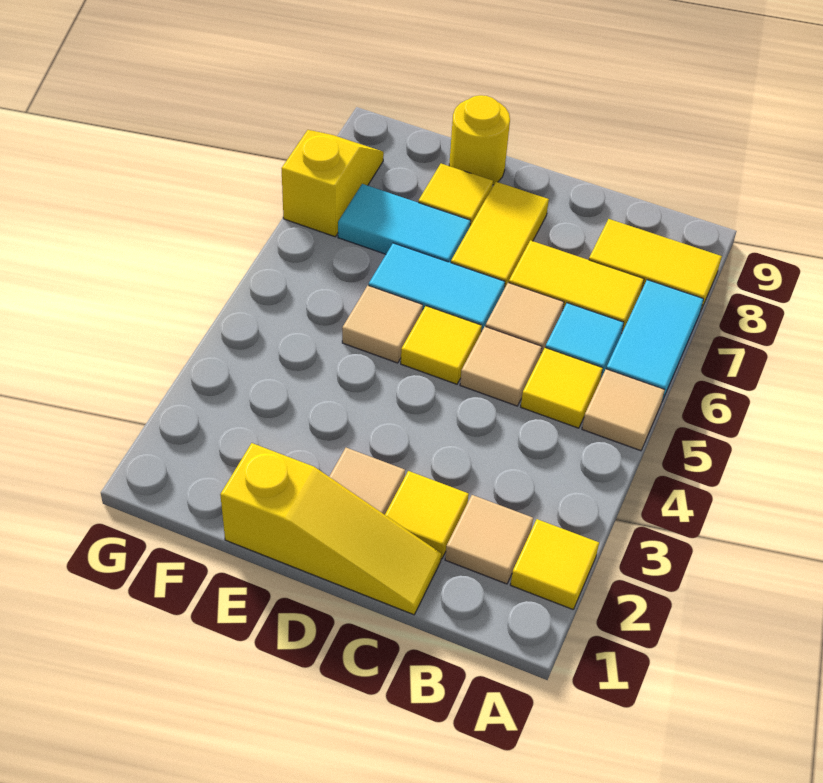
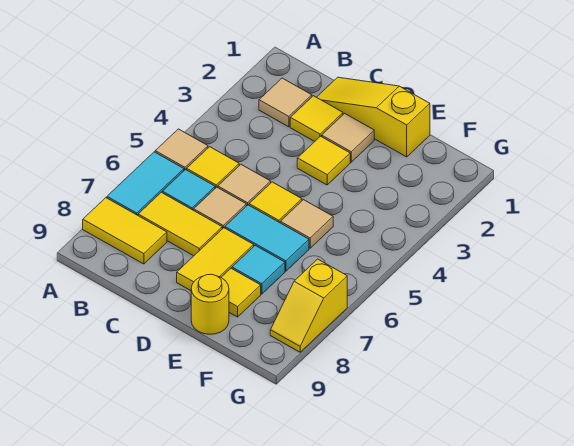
yellow tile A2 level 1 -> yellow tile D3 level 1
cyan tile E7:F7 level 1 -> cyan tile E7 level 1

